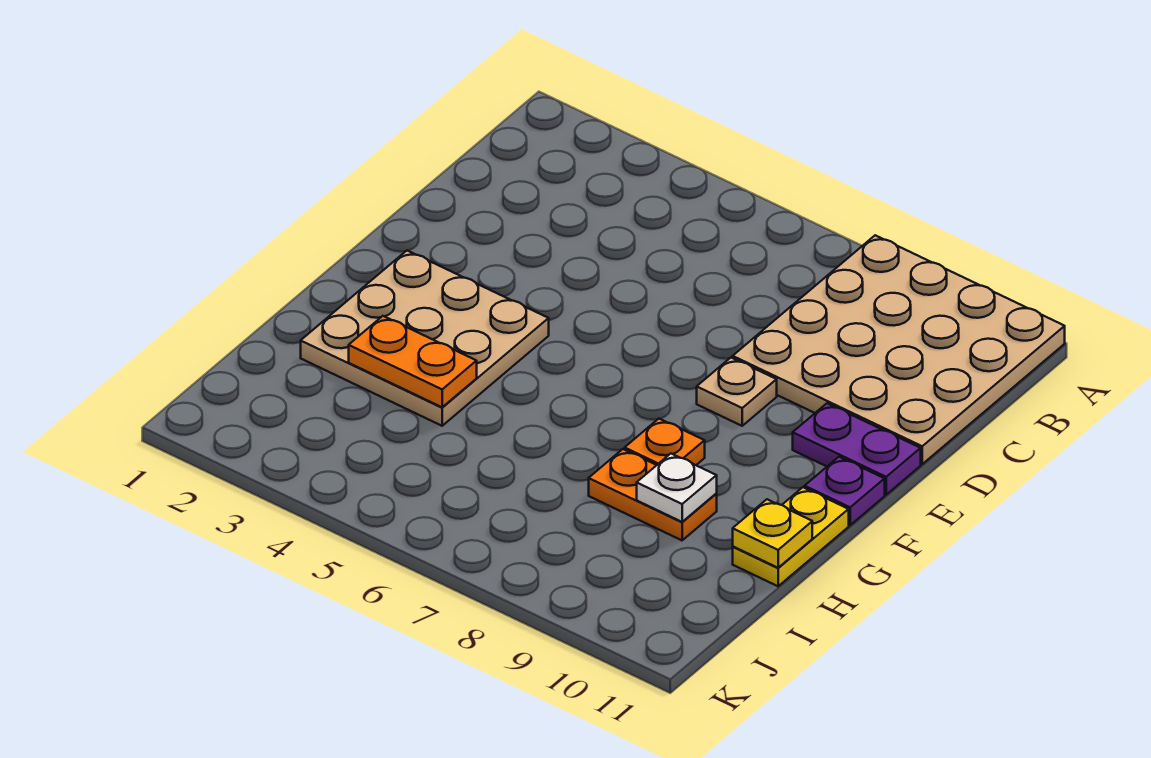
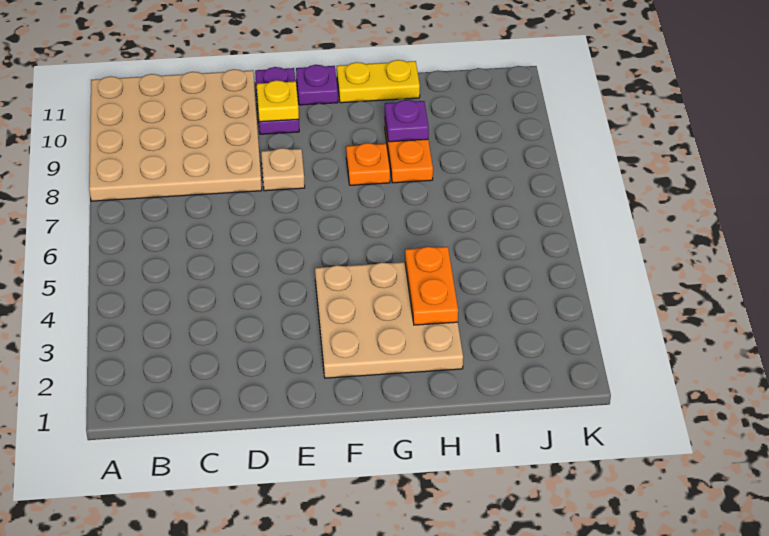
white plate H9 level 2 -> purple plate H9 level 2
yellow plate H11 level 2 -> yellow plate E10 level 2

